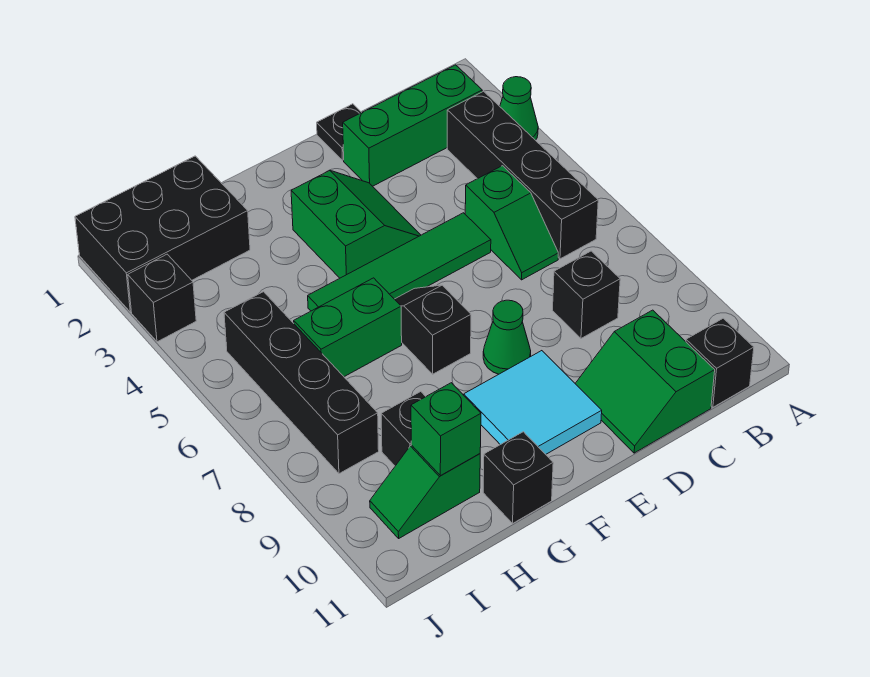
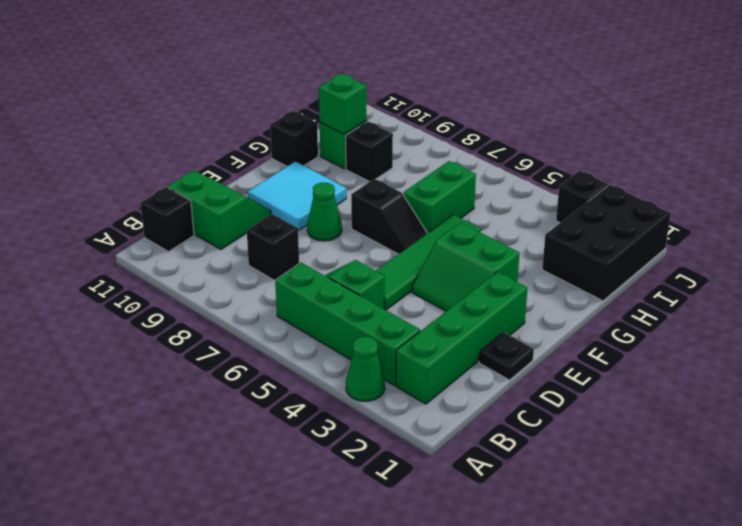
green brick B2:D2 level 1 -> green brick B2:E2 level 1
black brick B3:B6 level 1 -> green brick B3:B6 level 1
black brick I5:I8 level 1 -> none

